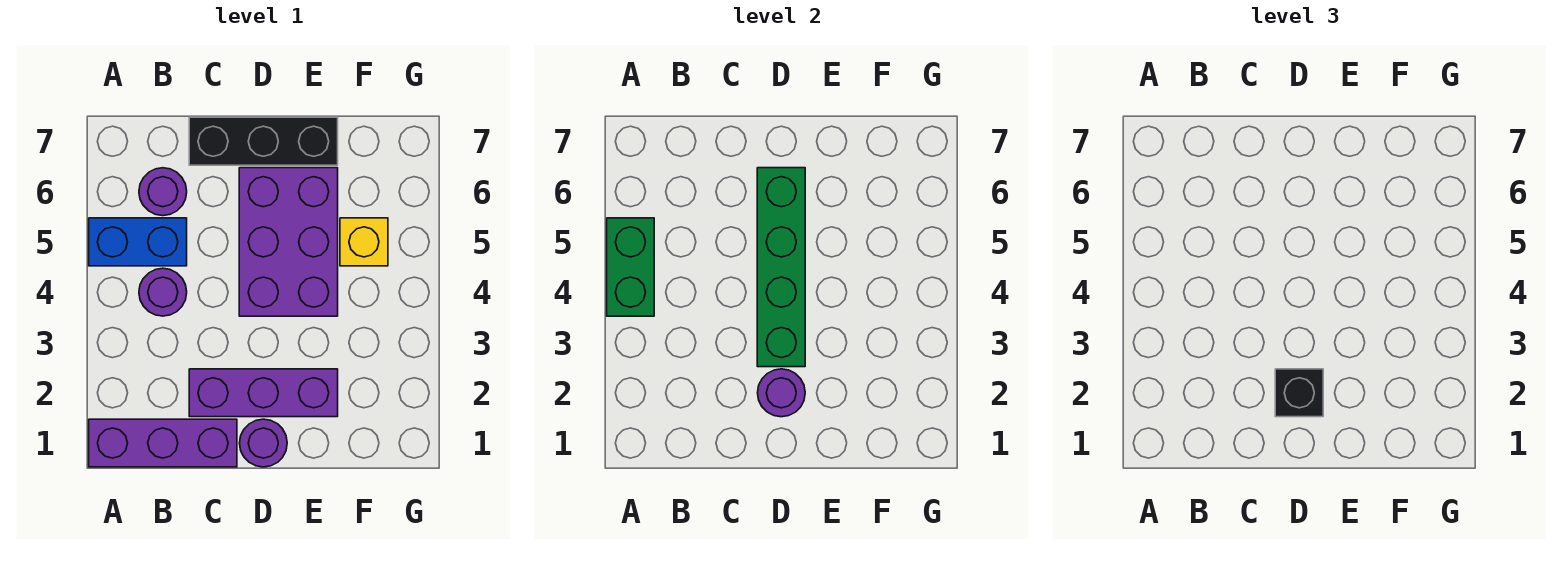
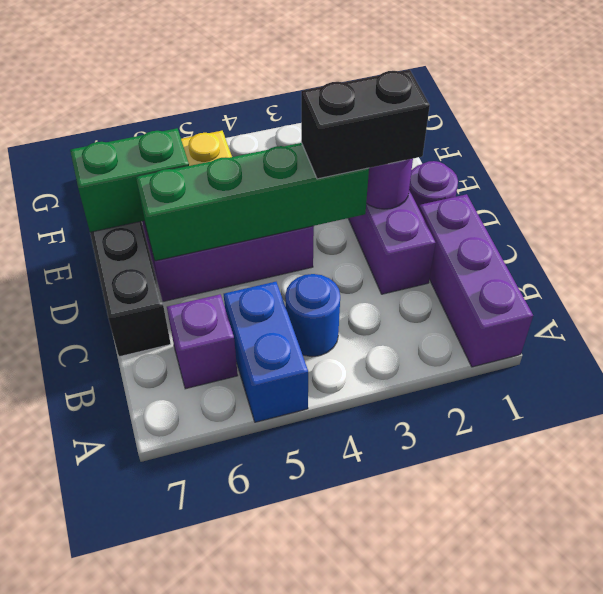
green brick A4:A5 level 2 -> green brick E6:E7 level 2
purple round brick B4 level 1 -> blue round brick B4 level 1
purple round brick B6 level 1 -> purple brick B6 level 1
black brick D2 level 3 -> black brick D2:D3 level 3

